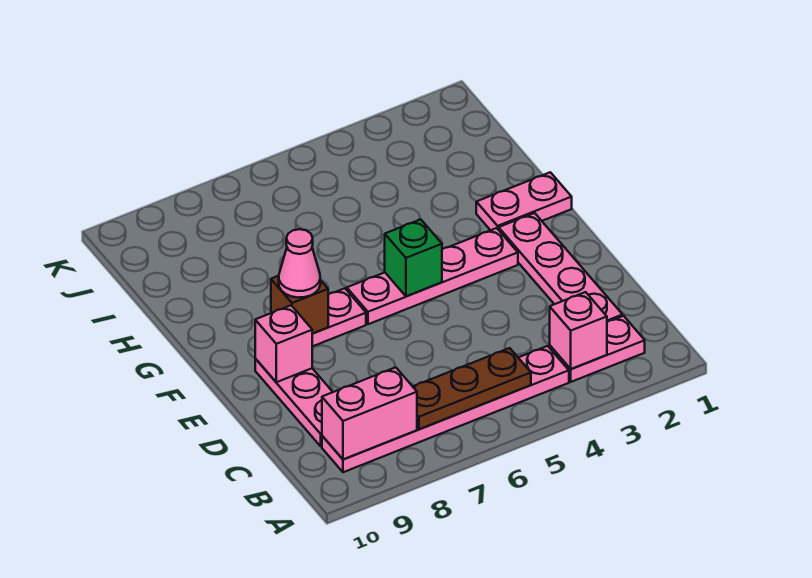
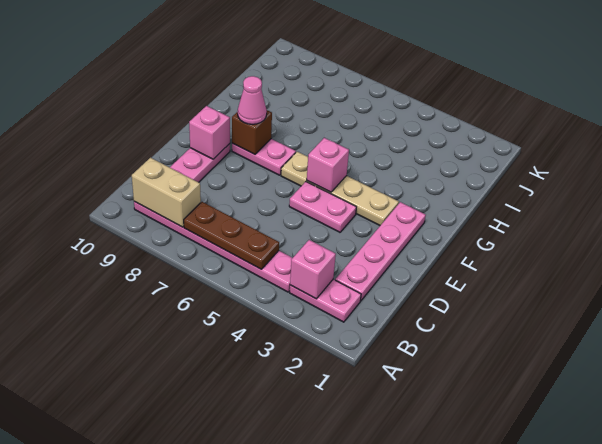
pink brick B8:B9 level 2 -> tan brick B8:B9 level 2
pink plate F3:F6 level 1 -> tan plate F3:F6 level 1
green brick F5 level 2 -> pink brick F5 level 2
pink plate G1:G2 level 1 -> pink plate E4:E5 level 1

